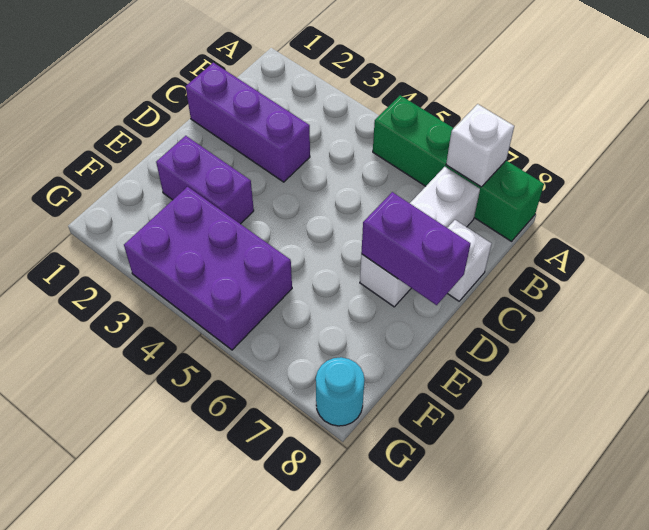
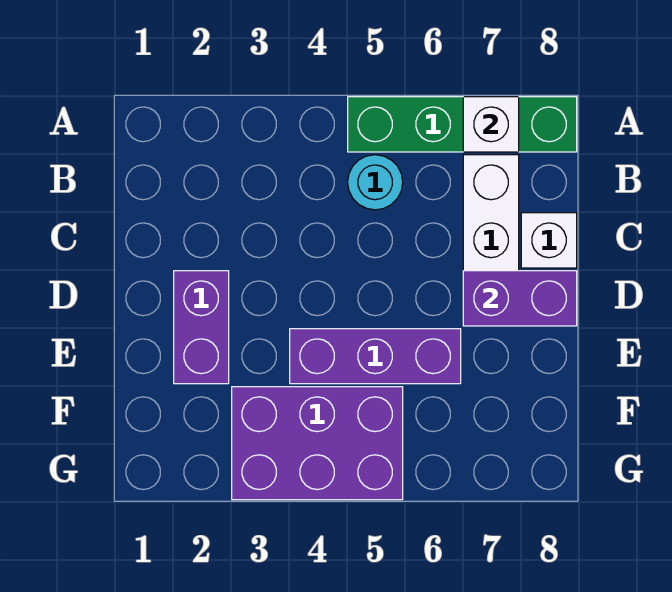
purple brick C1:C3 level 1 -> purple brick E4:E6 level 1
purple brick E2:E3 level 1 -> purple brick D2:E2 level 1
cyan round brick G8 level 1 -> cyan round brick B5 level 1

